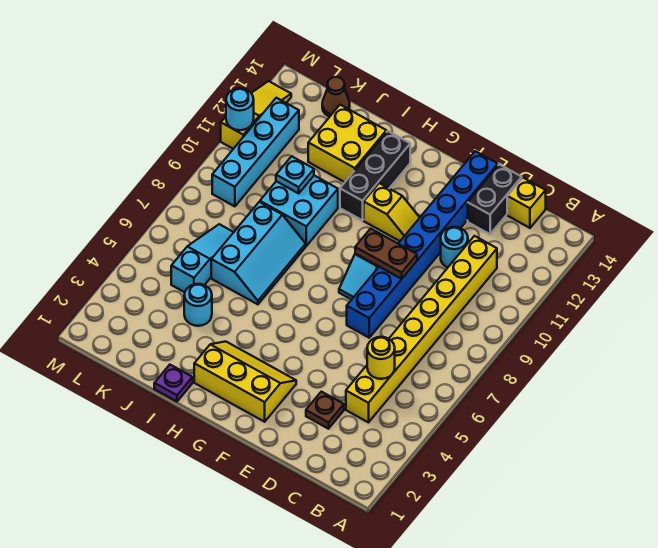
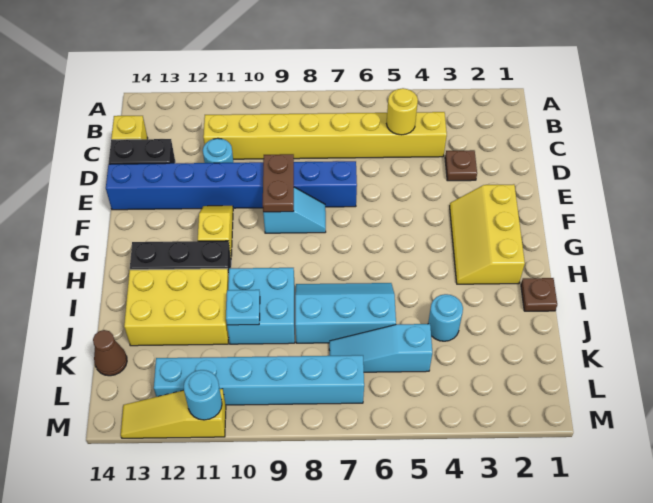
purple plate I1 level 1 -> brown plate I1 level 1
yellow brick I12:J13 level 1 -> yellow brick I11:J13 level 1
cyan brick L9:L12 level 1 -> cyan brick L7:L12 level 1

